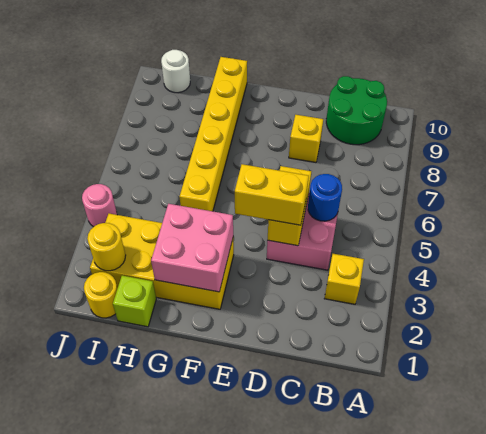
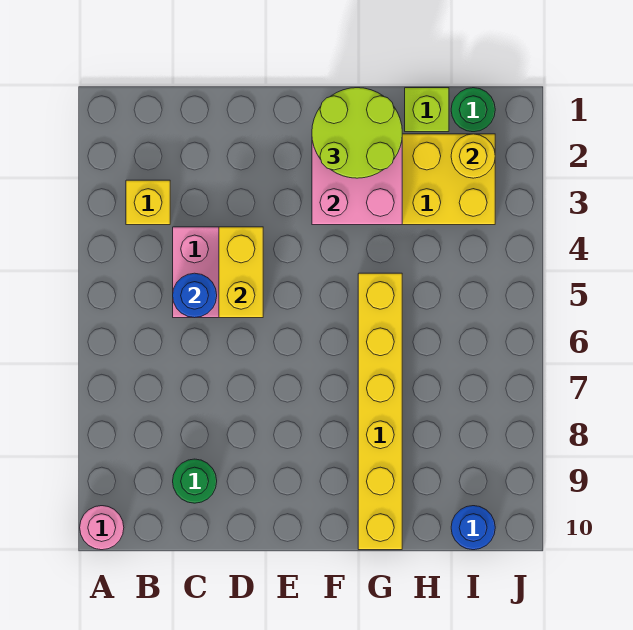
green round brick B9:C10 level 1 -> green round brick C9 level 1
yellow brick D4:E4 level 3 -> none
yellow brick D8 level 1 -> none
none -> lime round brick F1:G2 level 3
yellow round brick I1 level 1 -> green round brick I1 level 1
white round brick I10 level 1 -> blue round brick I10 level 1
pink round brick J4 level 1 -> pink round brick A10 level 1

